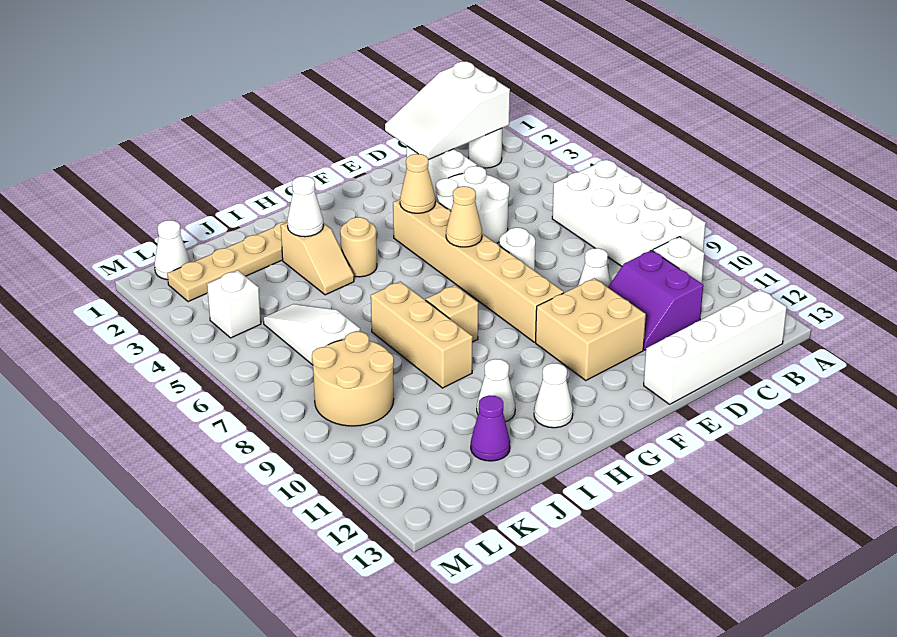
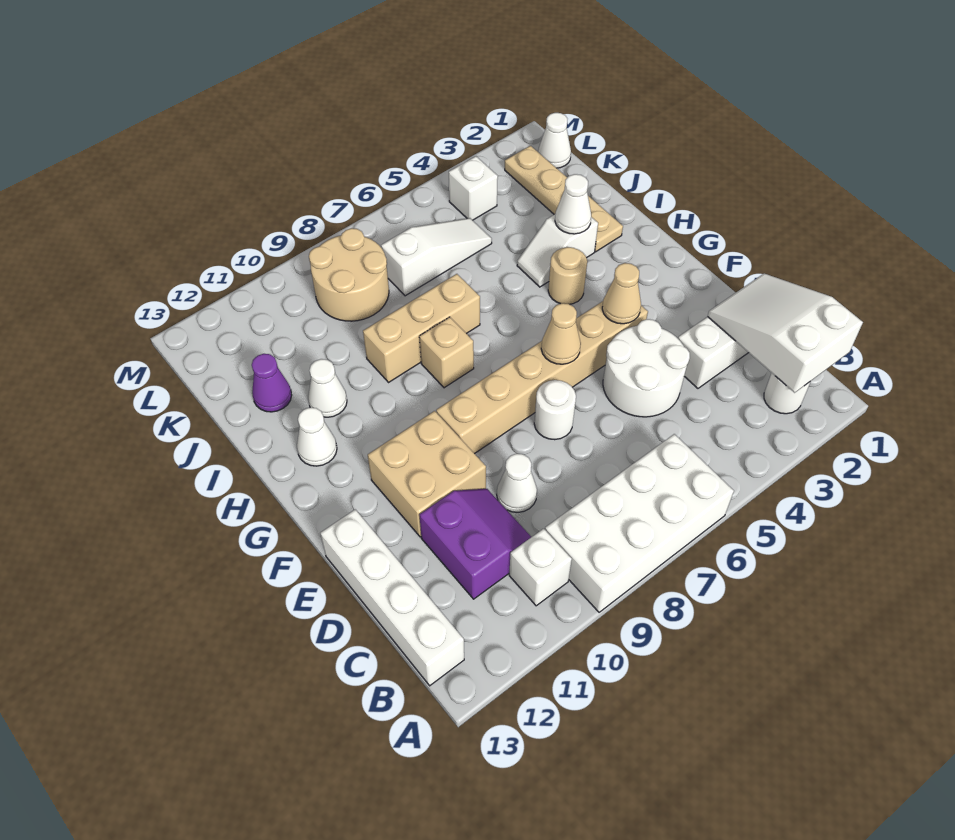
purple slope C10:D11 level 1 top C -> purple slope C10:D11 level 1 top 11
tan slope I3:I4 level 1 top 3 -> white slope I3:I4 level 1 top 3

